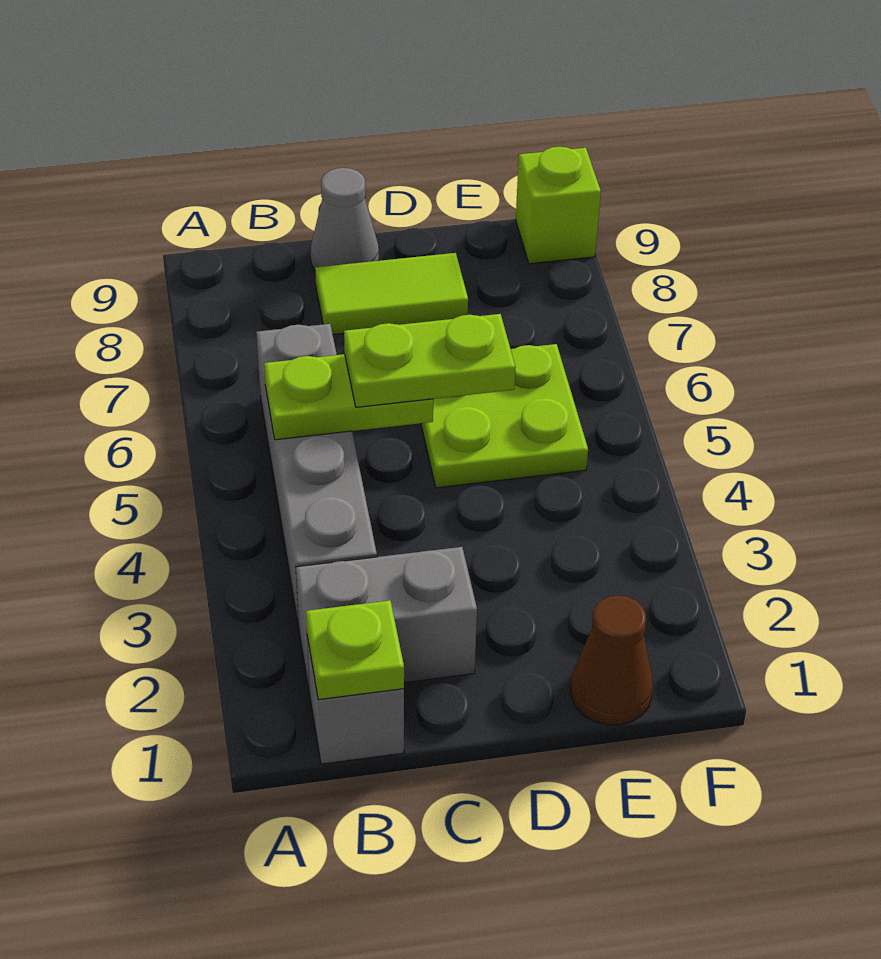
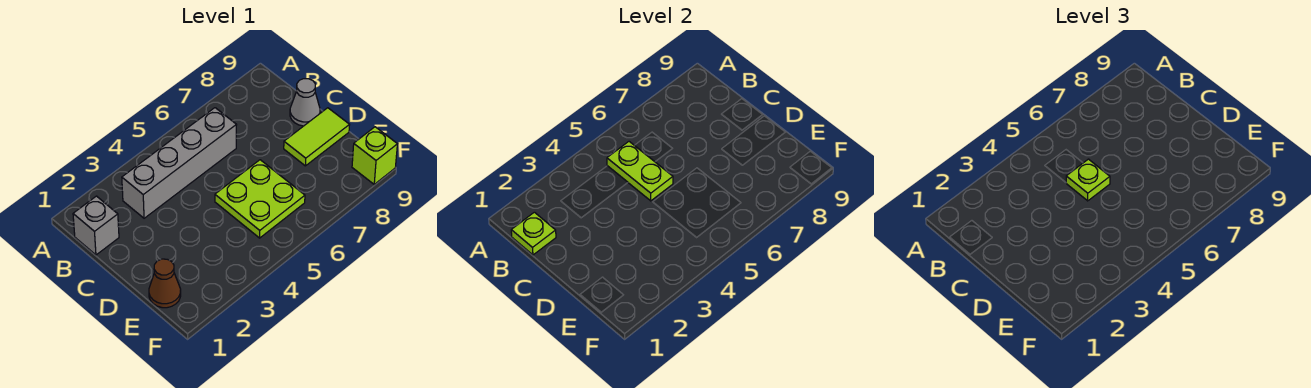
grey brick B2:C2 level 1 -> none
lime plate C5:D5 level 3 -> lime plate C5 level 3
lime tile C8:D8 level 1 -> lime tile D8:D9 level 1

